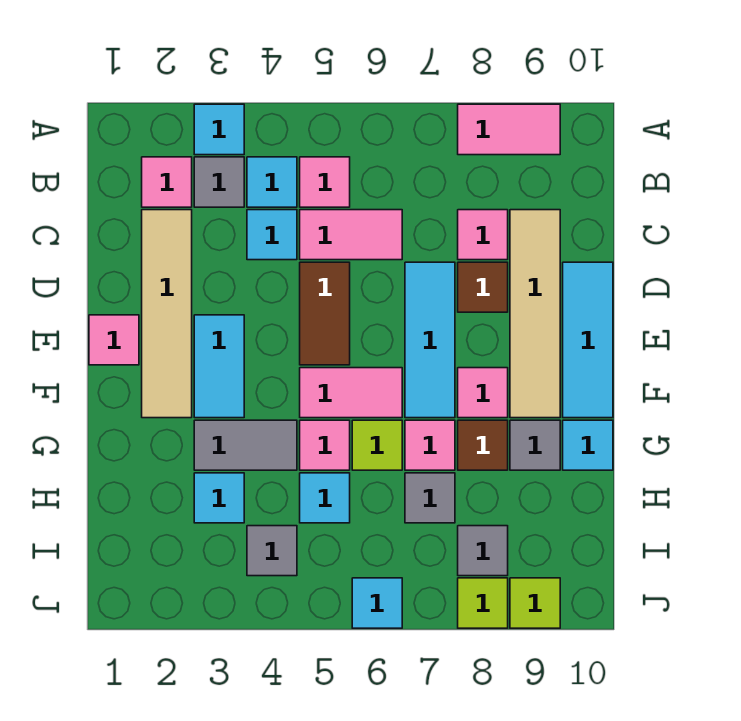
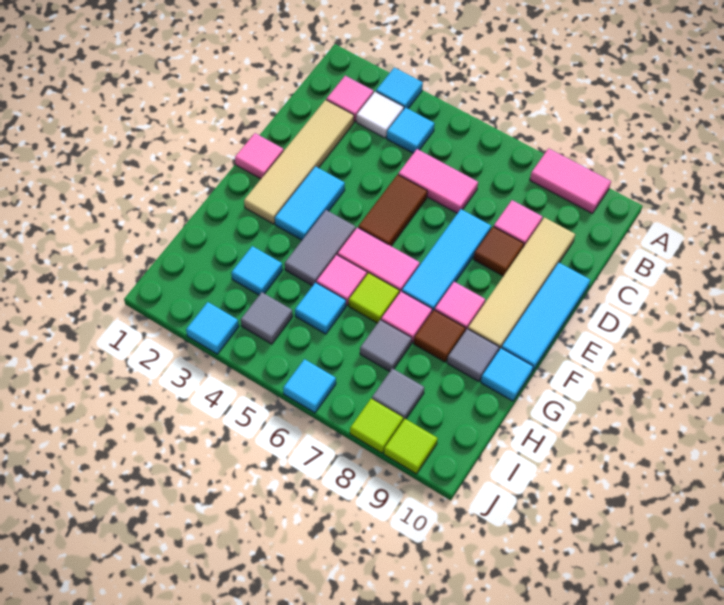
grey tile B3 level 1 -> white tile B3 level 1
pink tile B5 level 1 -> none
cyan tile C4 level 1 -> cyan tile J3 level 1
grey tile G3:G4 level 1 -> grey tile F4:G4 level 1

